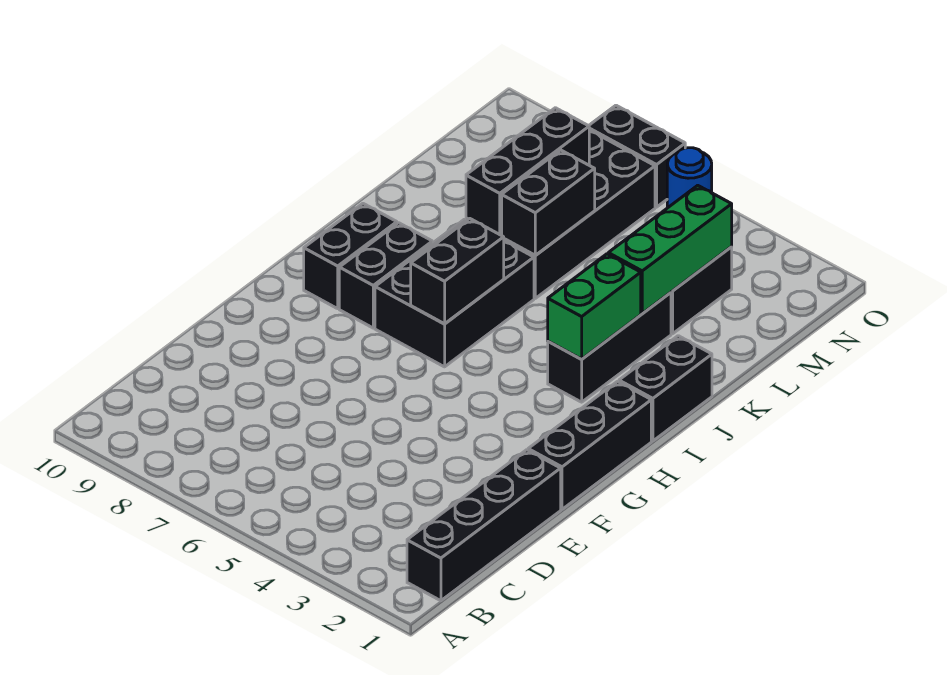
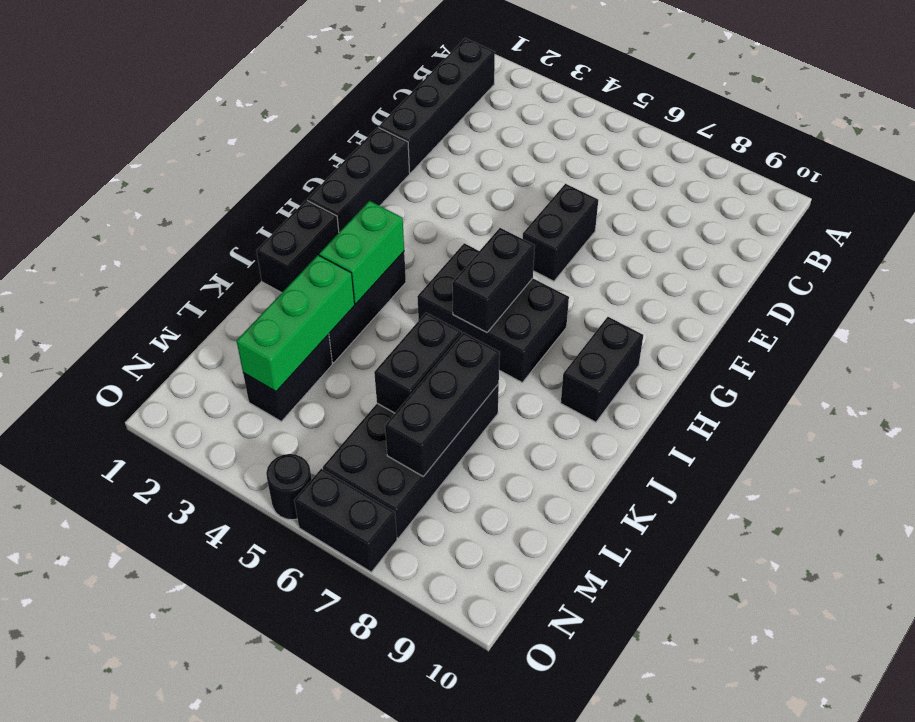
black brick H6:J7 level 1 -> black brick H5:I7 level 1
black brick H8:I8 level 1 -> black brick E6:F6 level 1
blue round brick O5 level 1 -> black round brick O5 level 1

